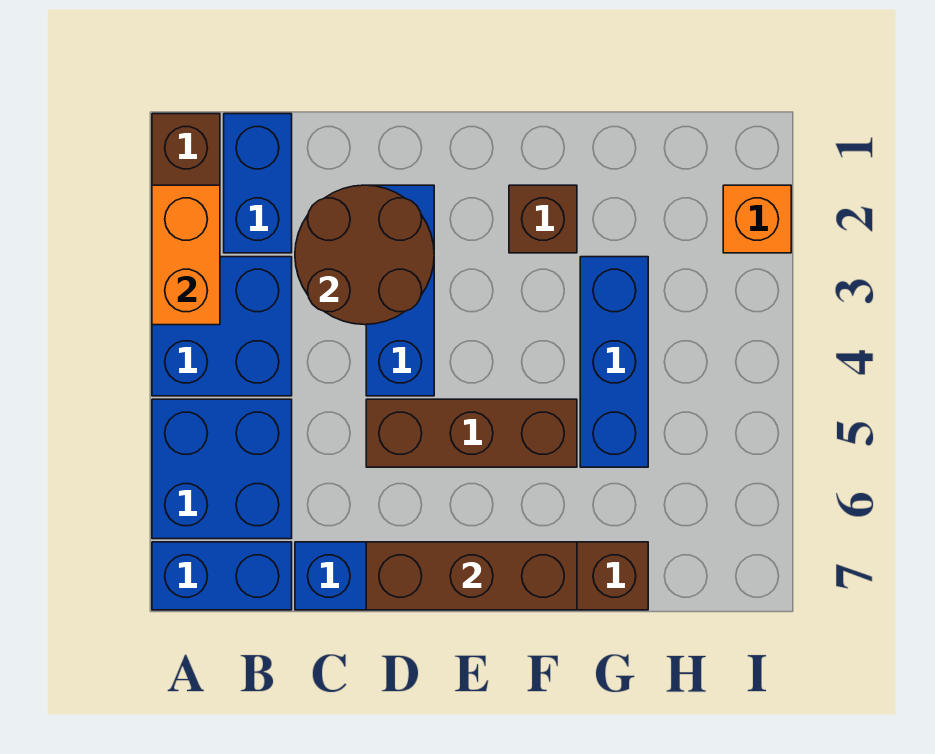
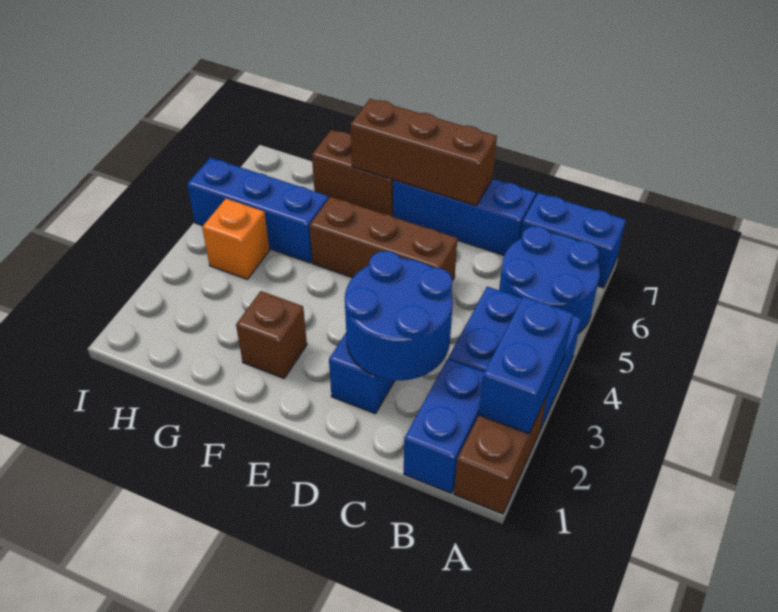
orange brick A2:A3 level 2 -> blue brick A2:A3 level 2
blue brick A5:B6 level 1 -> blue round brick A5:B6 level 1
brown round brick C2:D3 level 2 -> blue round brick C2:D3 level 2
blue brick G3:G5 level 1 -> blue brick G5:I5 level 1
orange brick I2 level 1 -> orange brick H4 level 1

